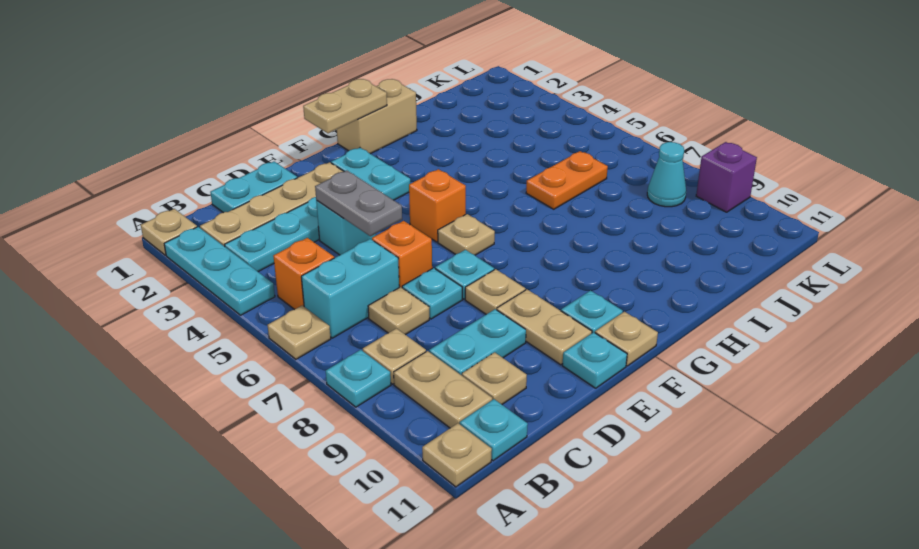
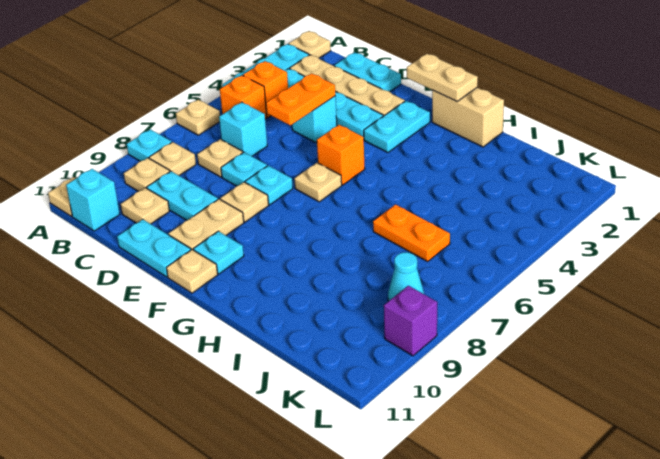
cyan brick B6:C6 level 1 -> cyan brick C6 level 1
tan plate B9:B10 level 1 -> tan plate B9 level 1
cyan plate B11 level 1 -> cyan brick B11 level 1
grey plate D4:D5 level 2 -> orange plate D4:D5 level 2
orange brick D6 level 1 -> orange brick B4 level 1
cyan plate E11 level 1 -> cyan plate D11:E11 level 1

